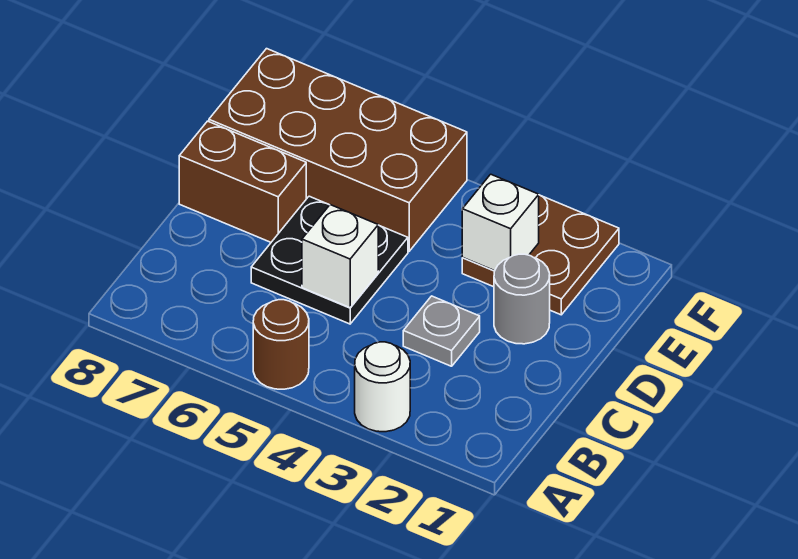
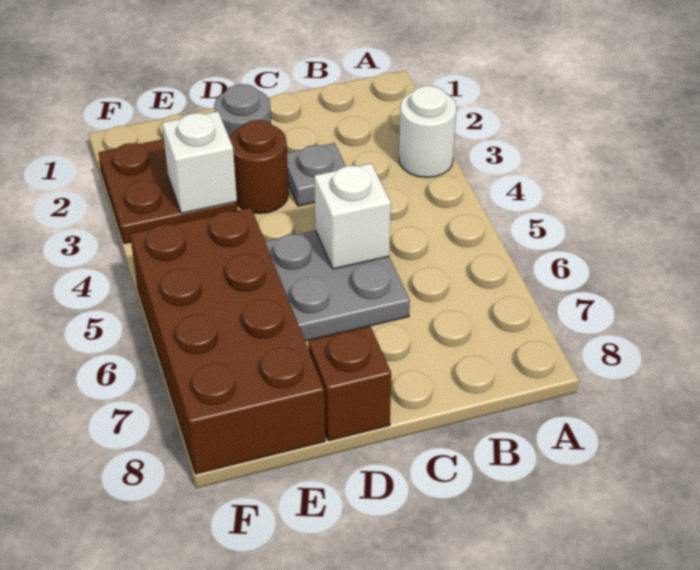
brown round brick A5 level 1 -> brown round brick D3 level 1
black plate C5:D6 level 1 -> grey plate C5:D6 level 1
brown brick D7:D8 level 1 -> brown brick D8 level 1

